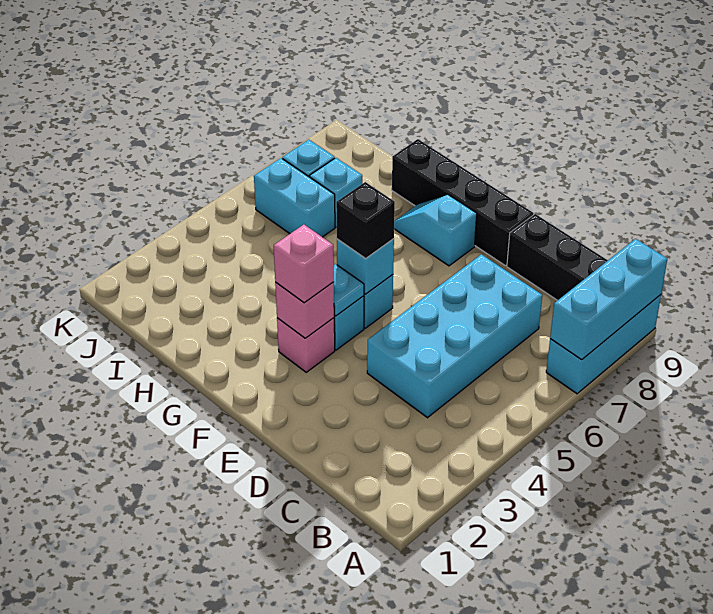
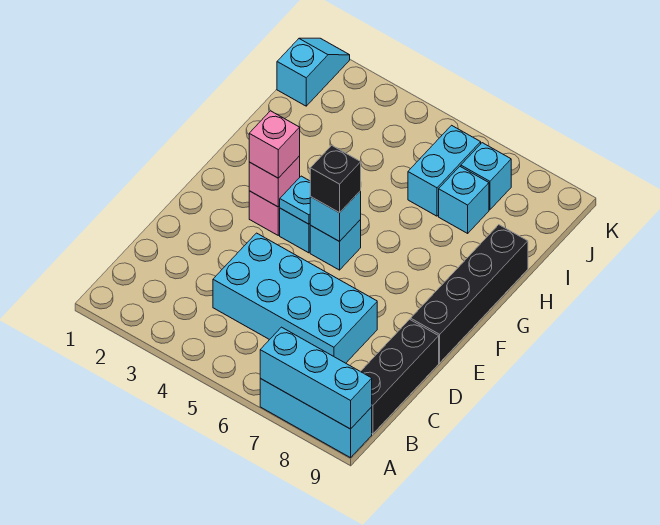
cyan slope F8:G8 level 1 top F -> cyan slope J1:K1 level 1 top J

